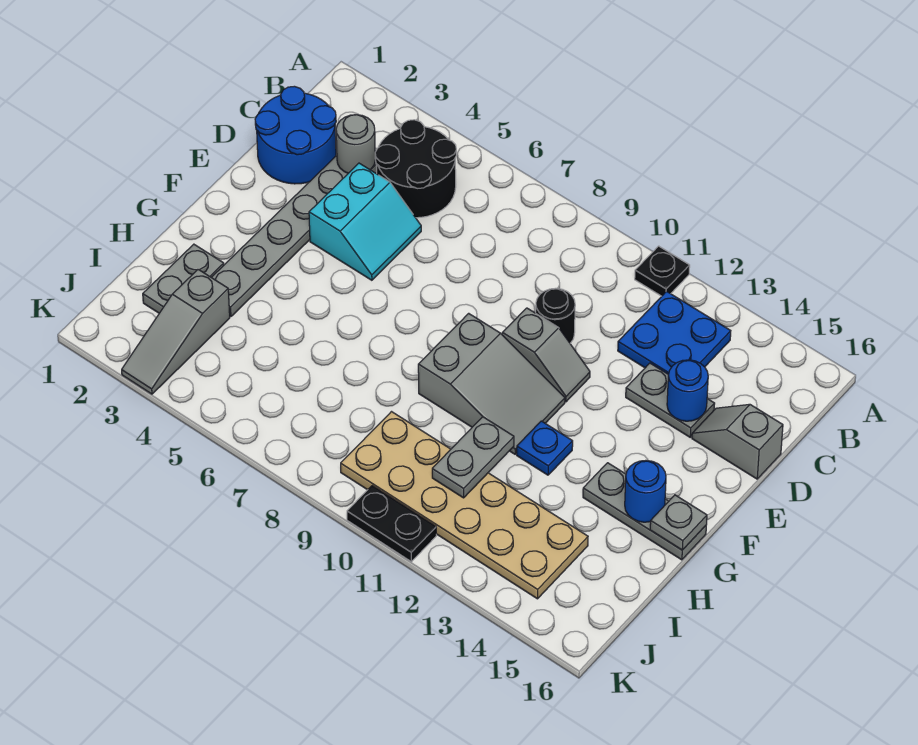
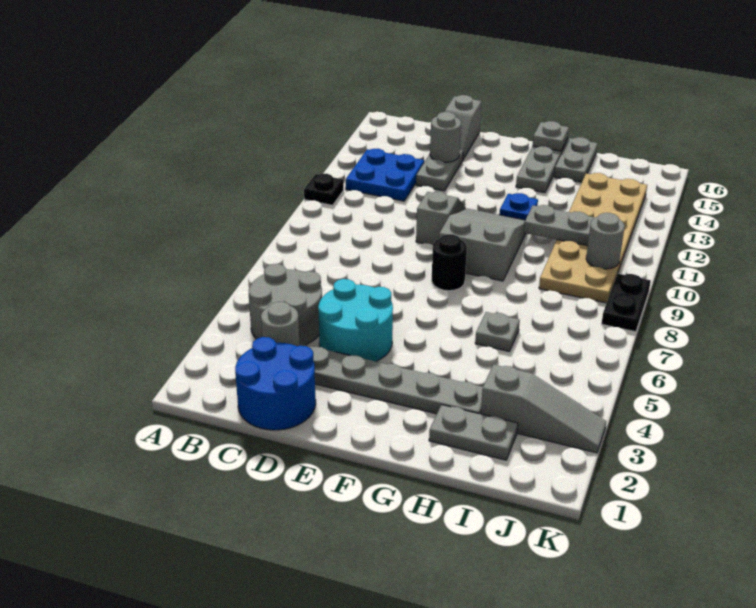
black round brick B4:C5 level 1 -> grey round brick B4:C5 level 1
cyan slope D4:E5 level 1 top 4 -> cyan round brick D4:E5 level 1
black round brick D10 level 1 -> black round brick F8 level 1
blue round brick D14 level 2 -> grey round brick D14 level 2
blue round brick G15 level 2 -> none
none -> grey plate H6 level 1
none -> grey plate H15:H16 level 1
none -> grey round brick J10 level 2
black plate K10:K11 level 1 -> black plate K8:K9 level 1

